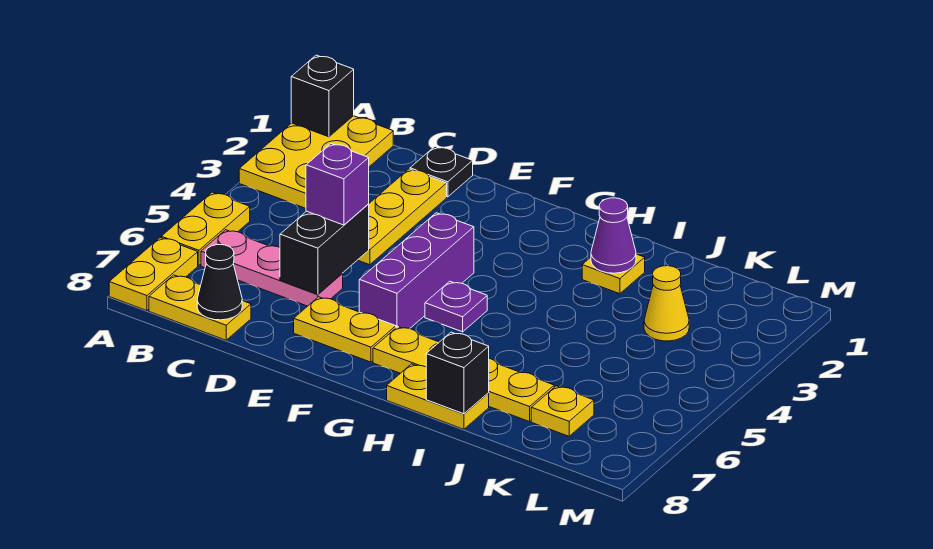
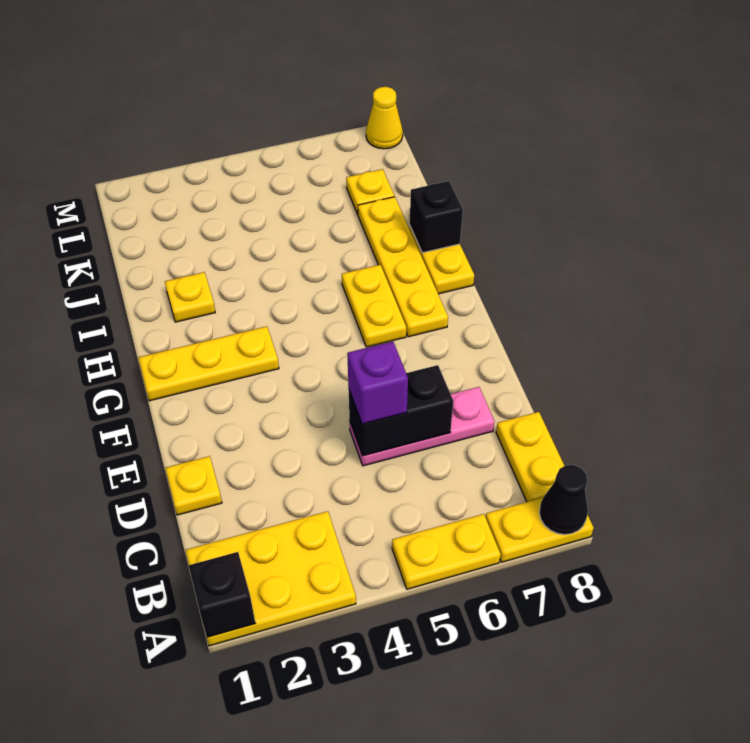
pink plate B6:D6 level 1 -> pink plate D5:D7 level 1
black cone C8 level 2 -> black cone A8 level 2
black plate D1 level 1 -> yellow plate D1 level 1
yellow plate D2:D4 level 1 -> yellow plate G1:G3 level 1
yellow plate E7:F7 level 1 -> yellow plate G6:H6 level 1
purple brick F4:F6 level 1 -> none
purple plate G5 level 1 -> none
purple cone I2 level 2 -> none
yellow cone K3 level 1 -> yellow cone M8 level 1

